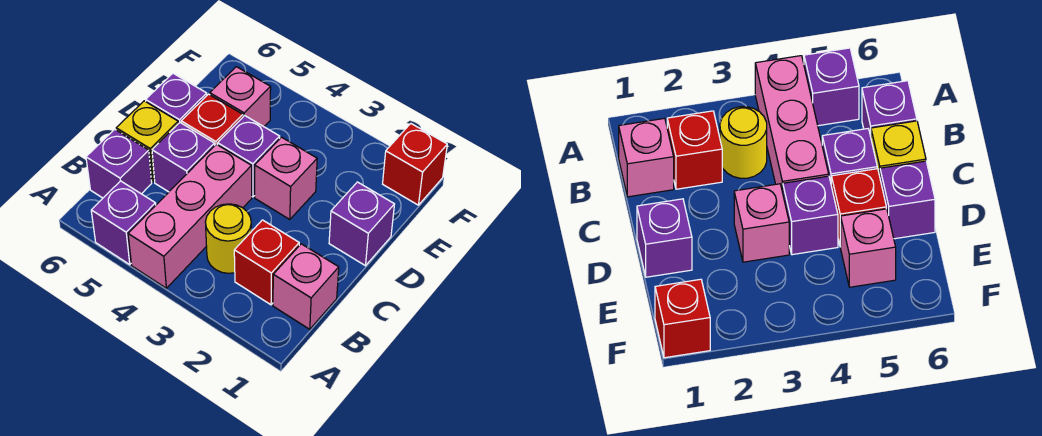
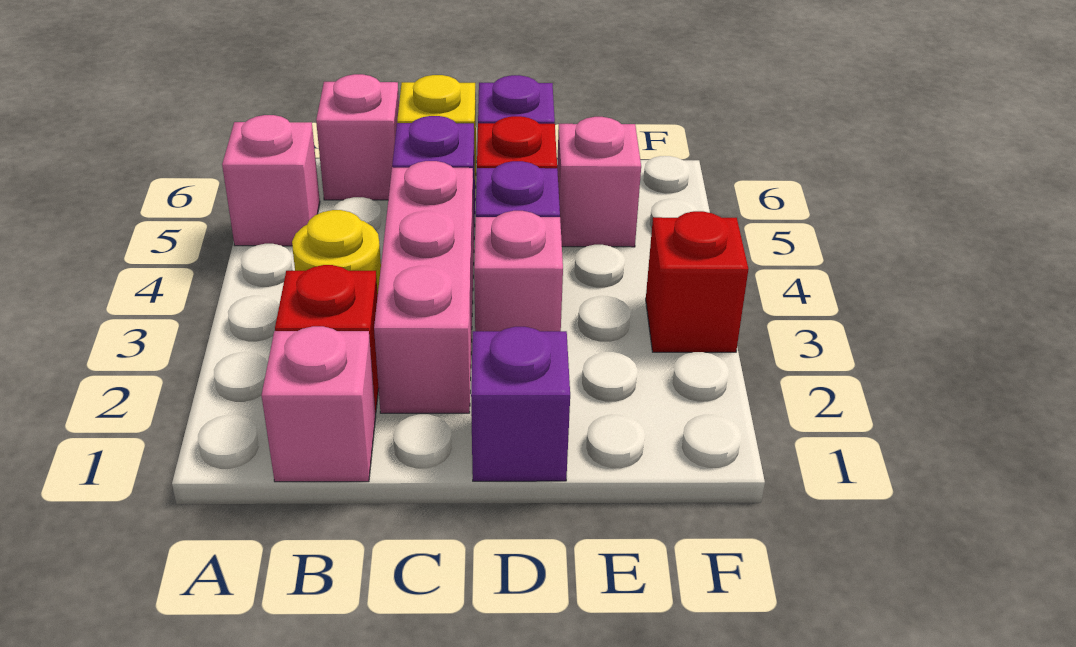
pink brick A4:C4 level 1 -> pink brick C2:C4 level 1
purple brick A5 level 1 -> pink brick A5 level 1
purple brick B6 level 1 -> pink brick B6 level 1
red brick F1 level 1 -> red brick F3 level 1

